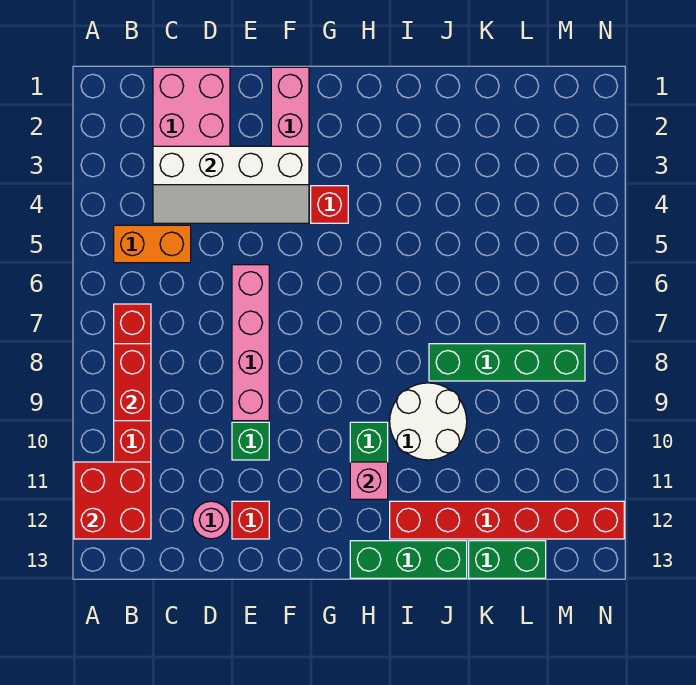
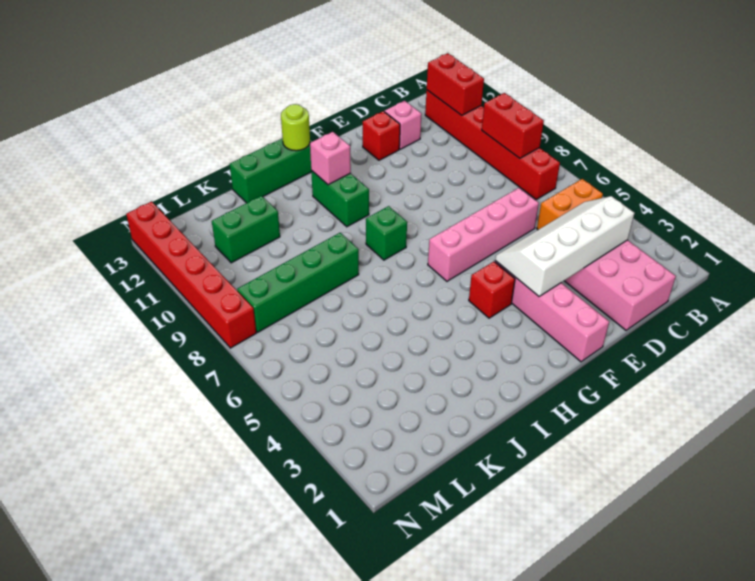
red brick A11:B12 level 2 -> red brick B11:B12 level 2
pink round brick D12 level 1 -> pink brick D12 level 1
pink brick E6:E9 level 1 -> pink brick D6:G6 level 1
green brick E10 level 1 -> green brick H8 level 1
none -> lime round brick H13 level 2
white round brick I9:J10 level 1 -> none
red brick I12:N12 level 1 -> red brick N8:N13 level 1
green brick K13:L13 level 1 -> green brick K11:L11 level 1

